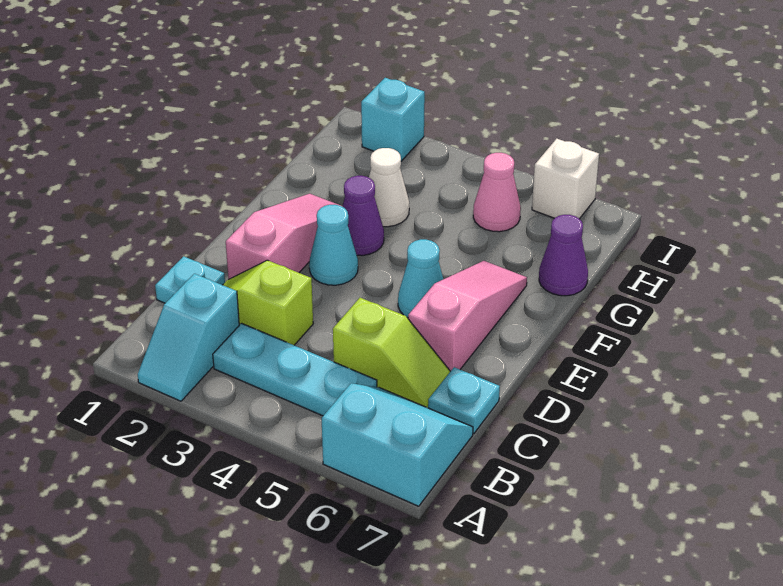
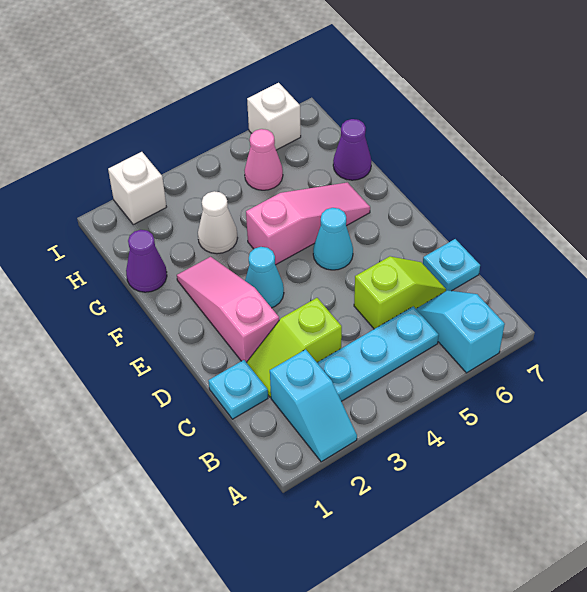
cyan slope A6:B7 level 1 top A -> cyan slope A6:B6 level 1 top A
pink slope D6:F6 level 1 top D -> pink slope F4:F6 level 1 top 4
purple cone F3 level 1 -> purple cone G1 level 1
cyan brick I2 level 1 -> white brick I2 level 1

